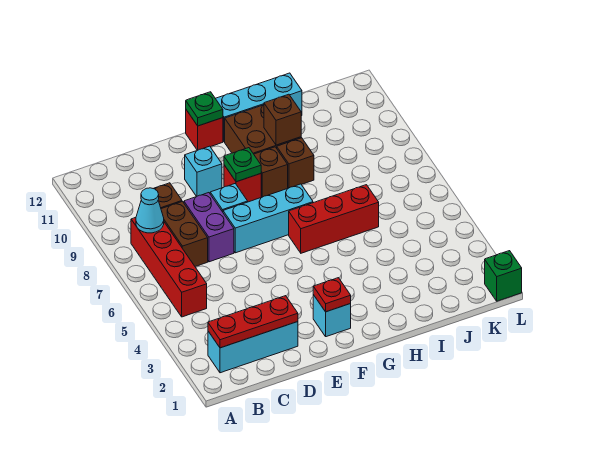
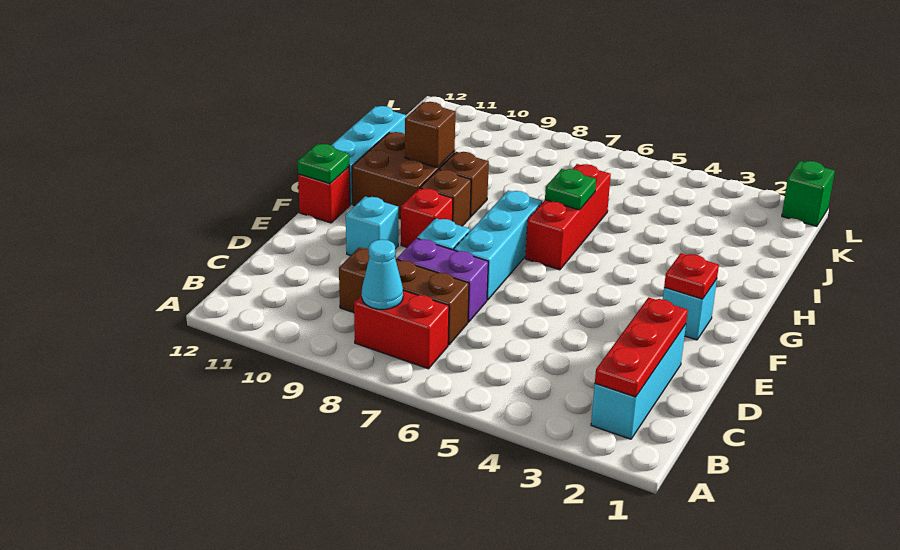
red brick B5:B8 level 1 -> red brick B7:B8 level 1
green plate F9 level 2 -> green plate H6 level 2

